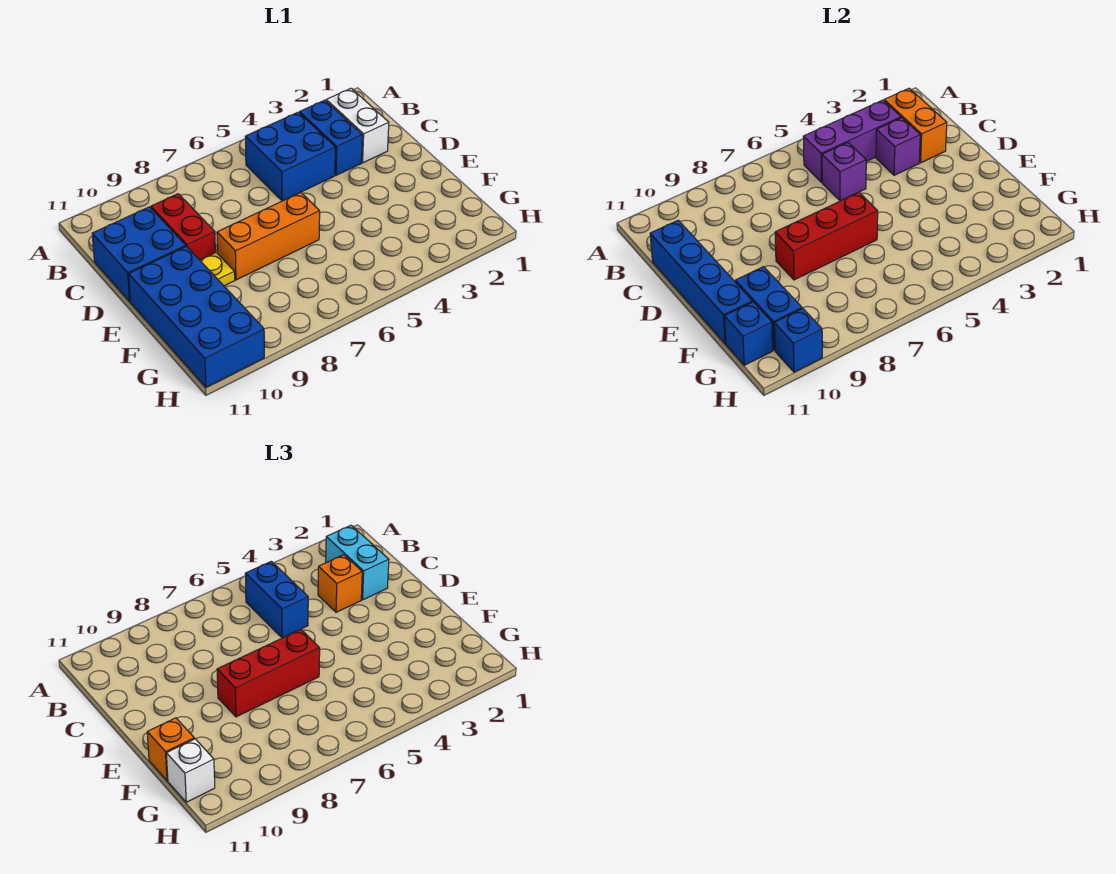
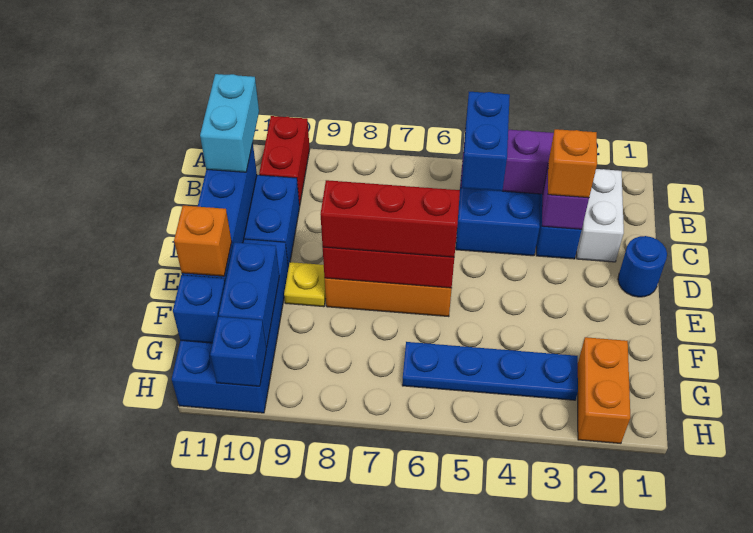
orange brick B2:C2 level 2 -> orange brick G2:H2 level 1
cyan brick B2:C2 level 3 -> cyan brick B11:C11 level 3
purple brick C5 level 2 -> none
red brick C9:D9 level 1 -> red brick A10:B10 level 1
none -> blue round brick D1 level 1
none -> blue plate G3:G6 level 1
white brick G11 level 3 -> none

